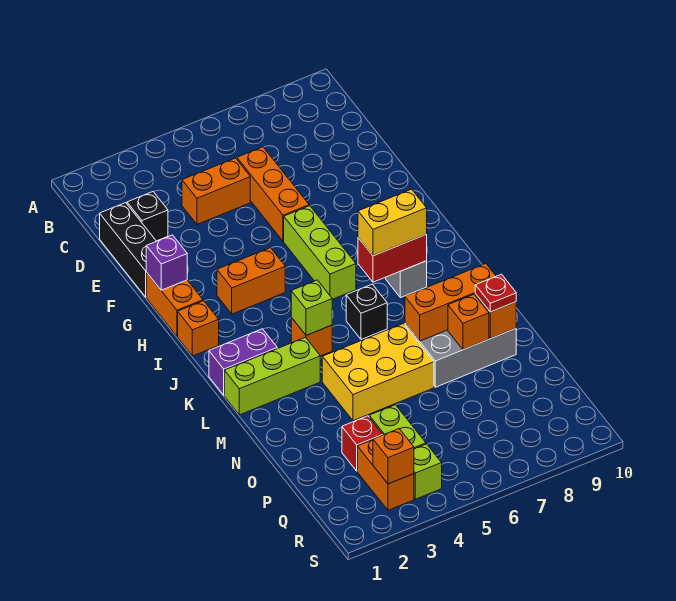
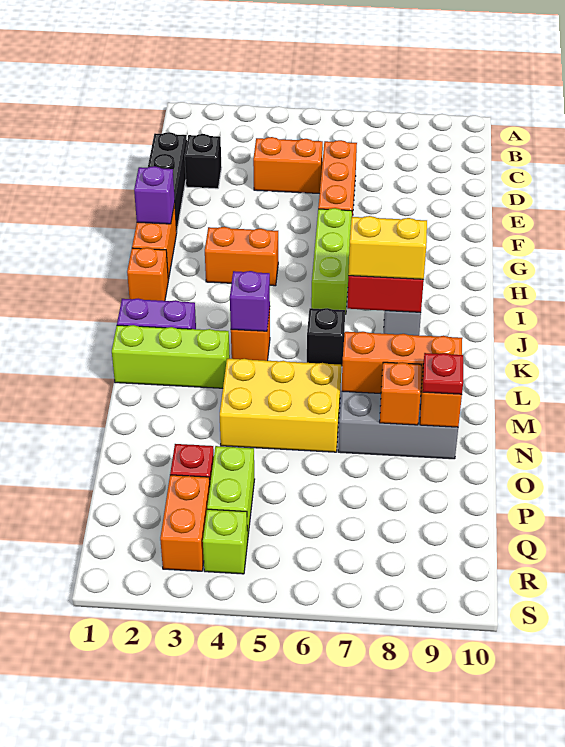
lime brick K4 level 2 -> purple brick K4 level 2
orange brick R3 level 2 -> none

